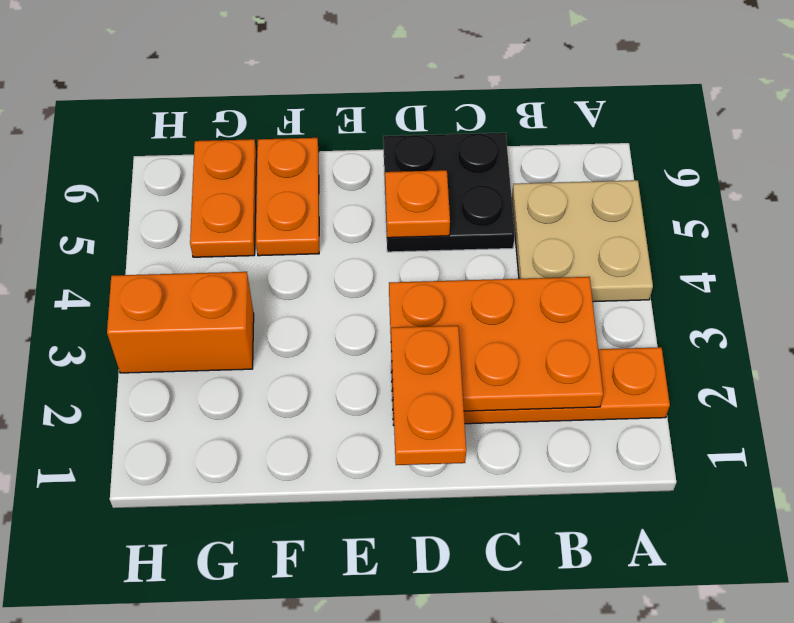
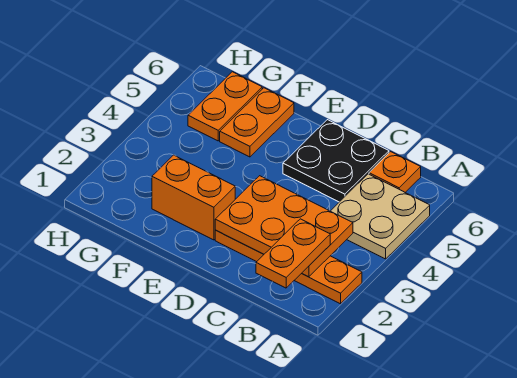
orange plate D1:D2 level 3 -> orange plate B1:B2 level 3
orange plate D5 level 2 -> orange plate B6 level 1
orange brick G3:H3 level 1 -> orange brick E2:F2 level 1

